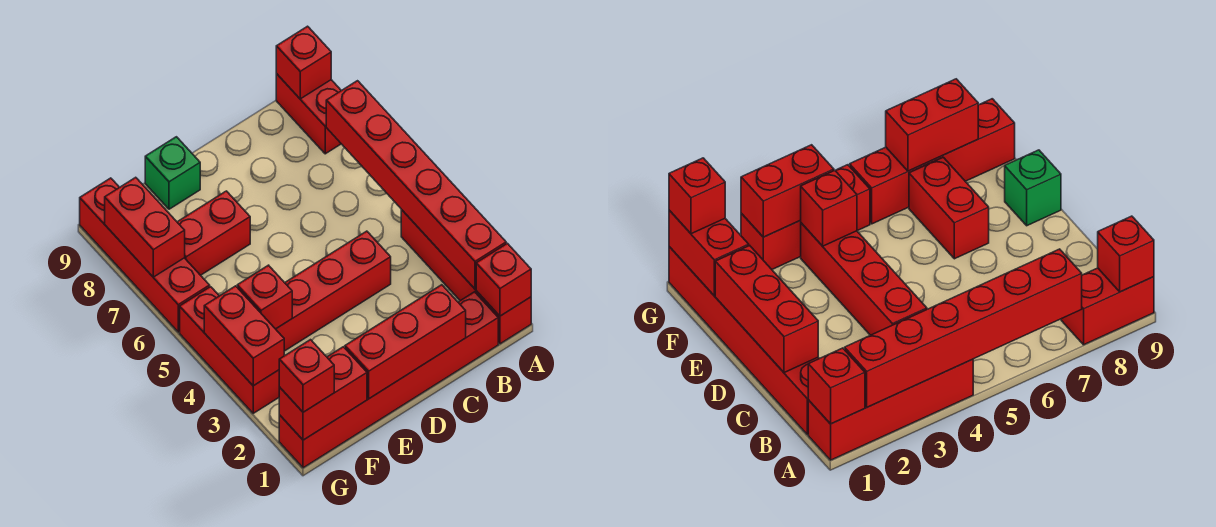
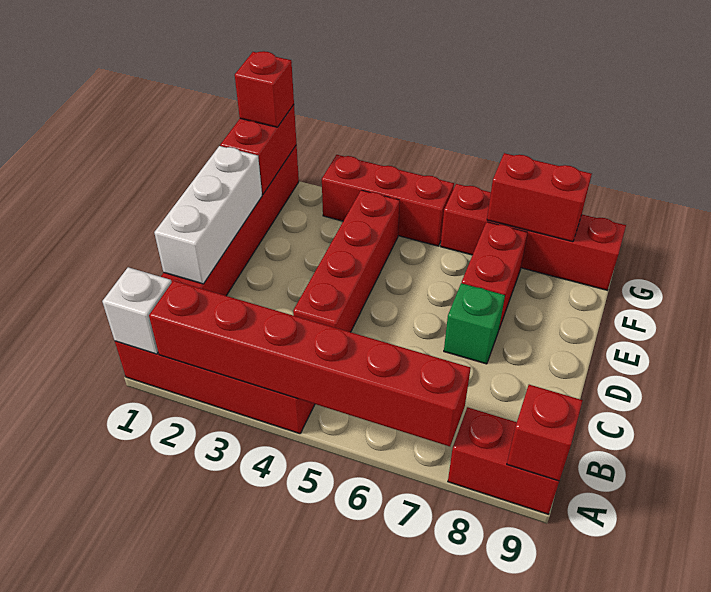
red brick A1 level 2 -> white brick A1 level 2
red brick C1:E1 level 2 -> white brick C1:E1 level 2
green brick E9 level 1 -> green brick D7 level 1
red brick F4 level 2 -> none
red brick G3:G4 level 2 -> none

